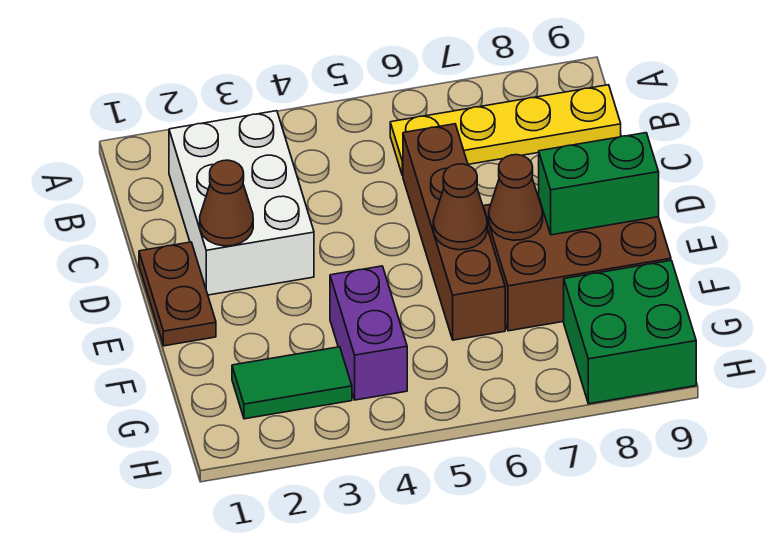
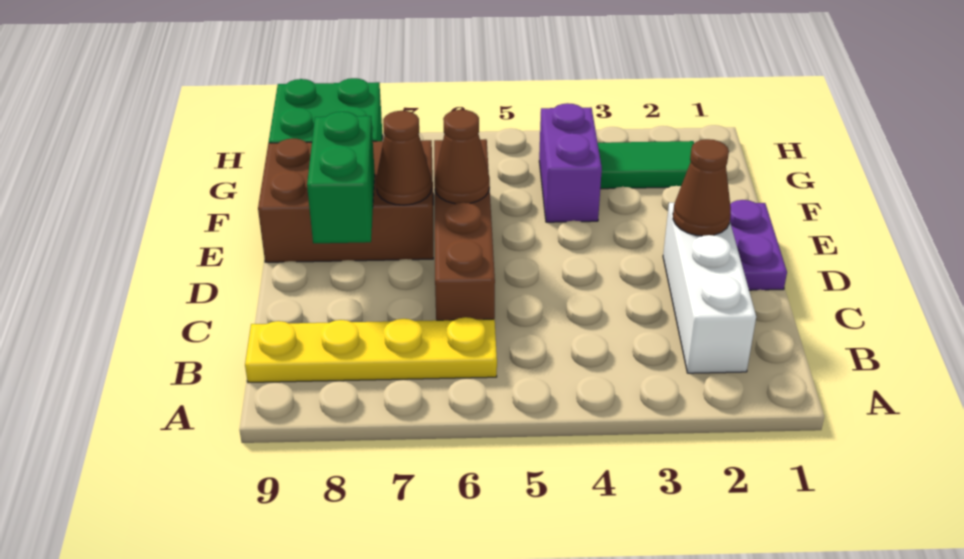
white brick B2:D3 level 1 -> white brick B2:D2 level 1
brown plate D1:E1 level 1 -> purple plate D1:E1 level 1
green brick E8:E9 level 2 -> green brick D8:E8 level 2

